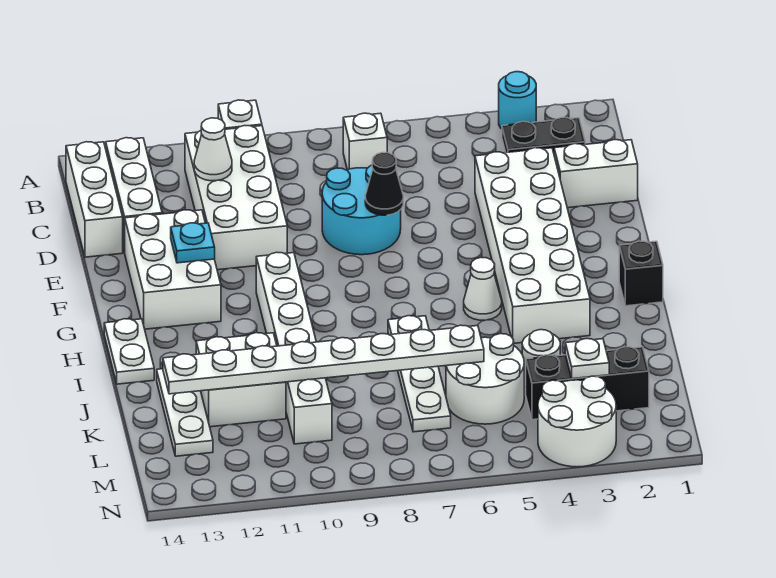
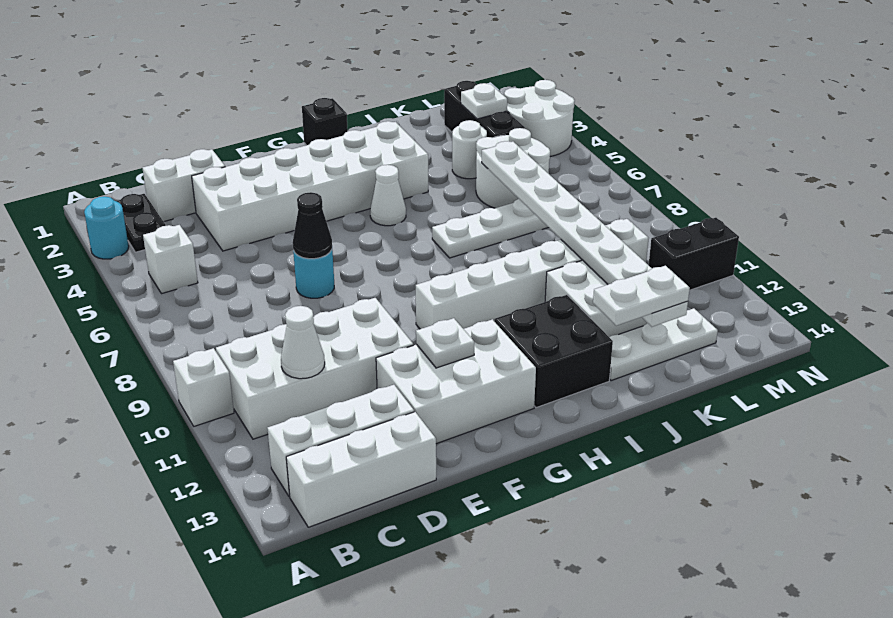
white brick B7 level 1 -> white brick B5 level 1
white brick D1:D2 level 1 -> white brick C2:D2 level 1
cyan round brick D7:E8 level 1 -> cyan round brick E7 level 1
cyan plate F12 level 2 -> white plate F12 level 2
none -> black brick H12:I13 level 1
white plate H14:I14 level 1 -> white plate J13:K13 level 3
none -> black brick M11:N11 level 1

